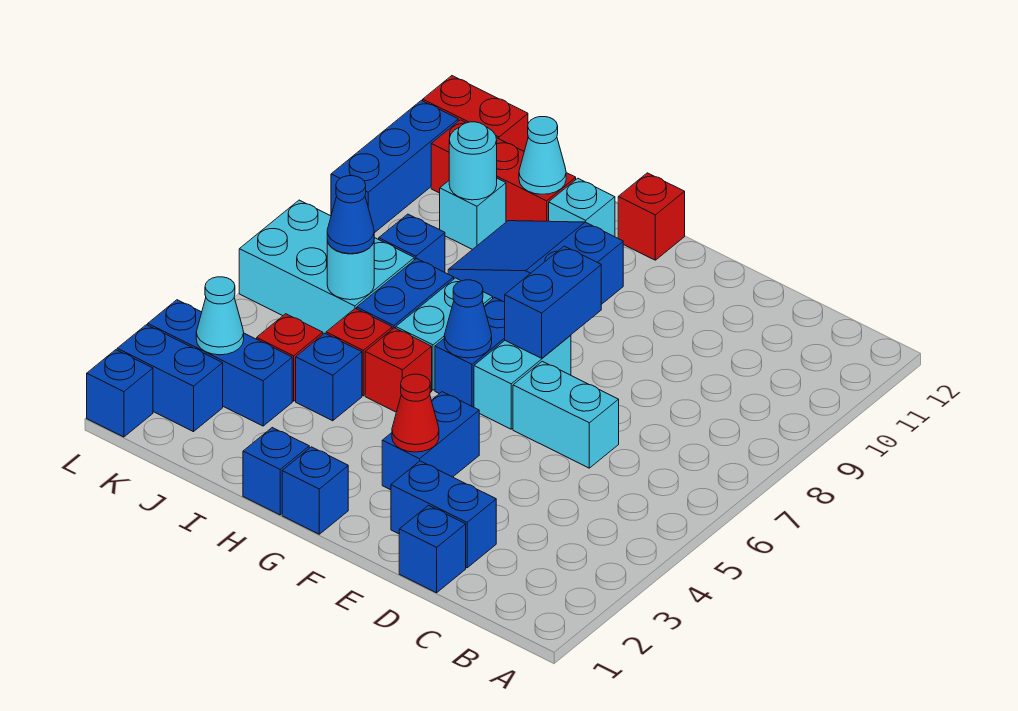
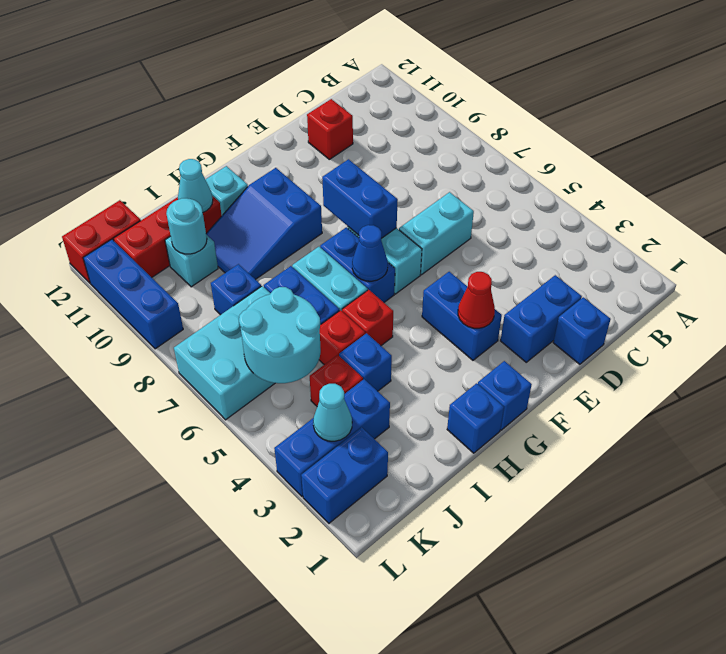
red brick G12 level 1 -> red brick D11 level 1
cyan round brick J6 level 2 -> cyan round brick J5:K6 level 2
blue cone J6 level 3 -> none
blue brick L1 level 1 -> none

